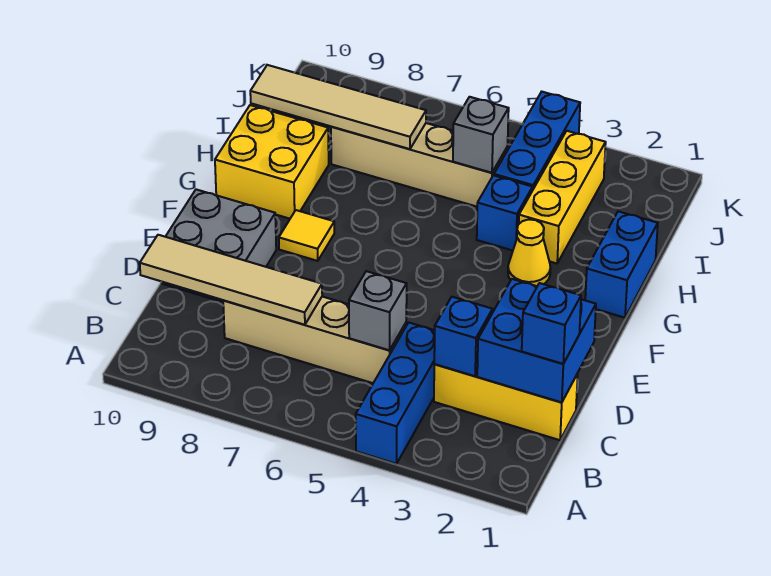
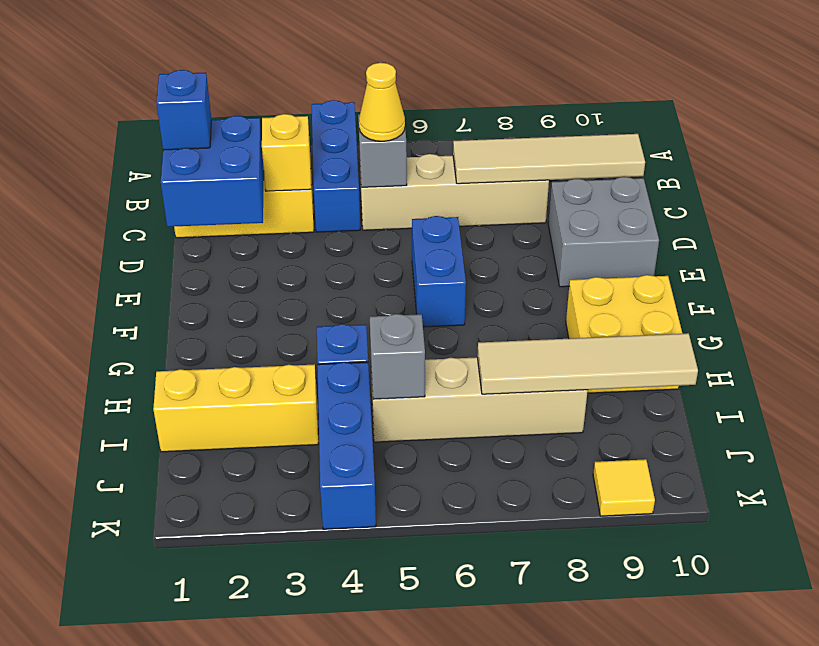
blue brick C3 level 2 -> yellow brick C3 level 2
yellow tile F8 level 1 -> yellow tile K9 level 1
blue brick G1:H1 level 1 -> blue brick E6:F6 level 1
yellow cone G3 level 1 -> yellow cone C5 level 3
yellow brick H3:J3 level 1 -> yellow brick I1:I3 level 1

